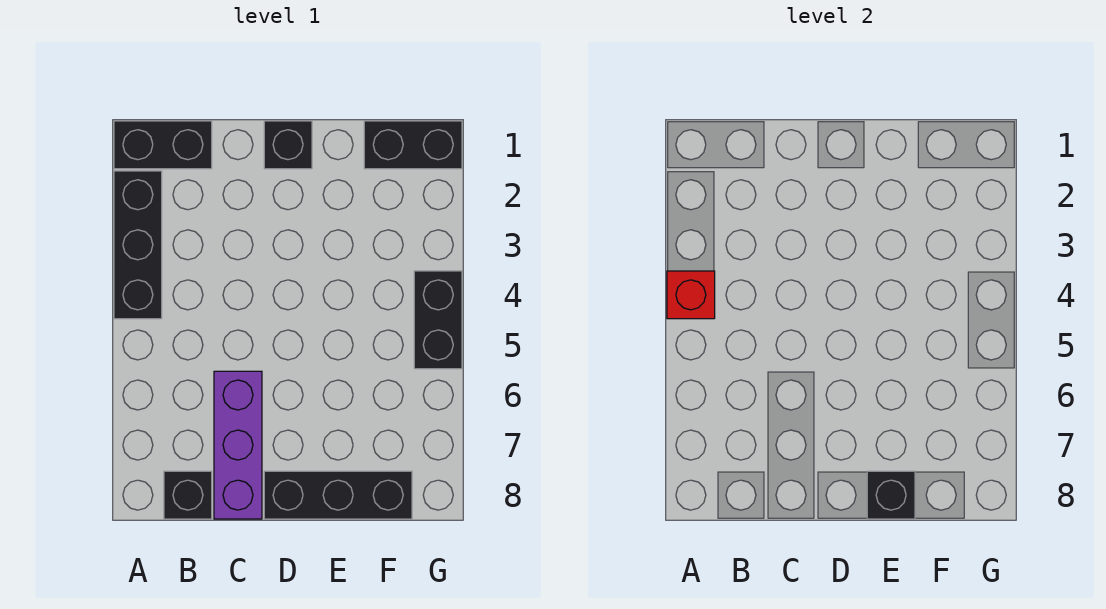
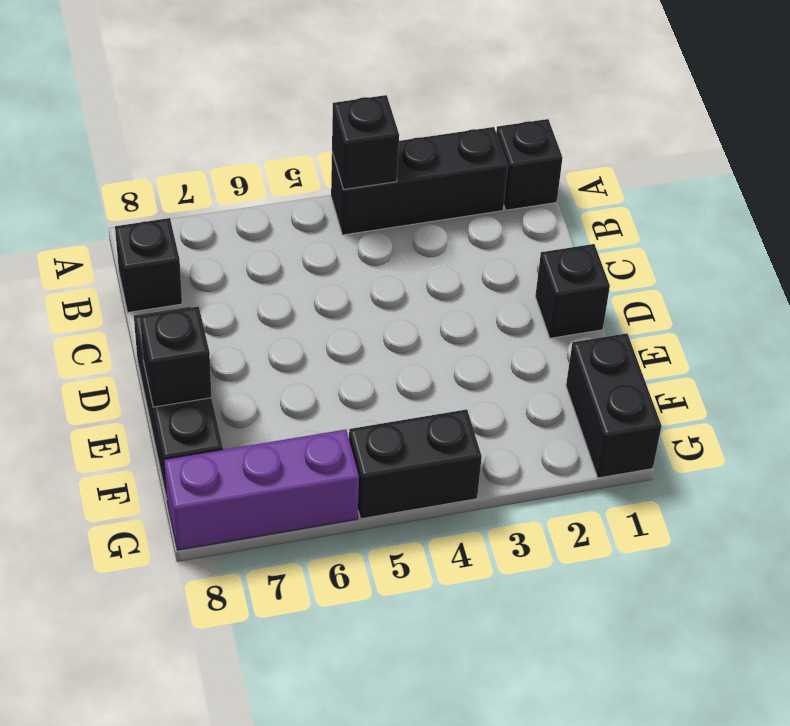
black brick A1:B1 level 1 -> black brick A1 level 1
red brick A4 level 2 -> black brick A4 level 2
purple brick C6:C8 level 1 -> purple brick G6:G8 level 1

